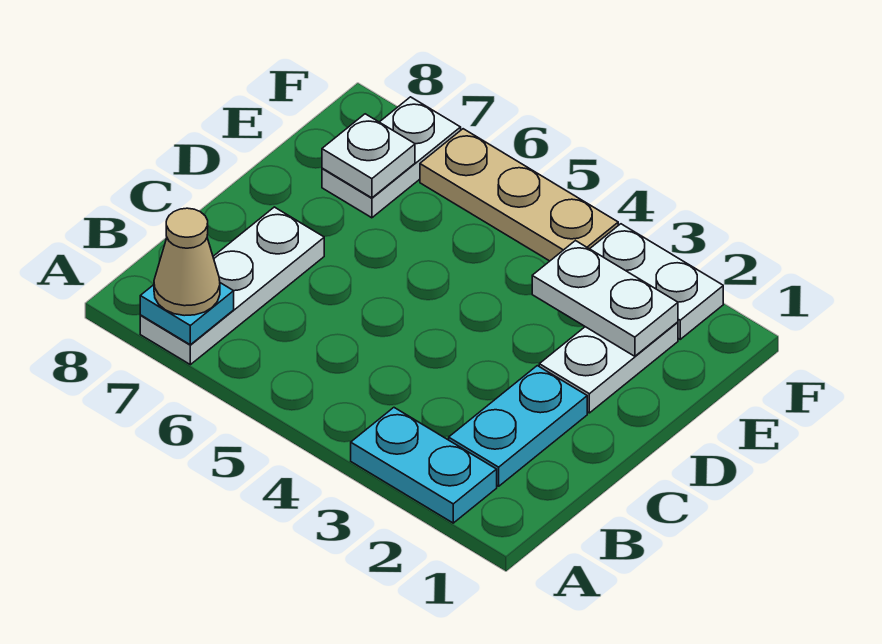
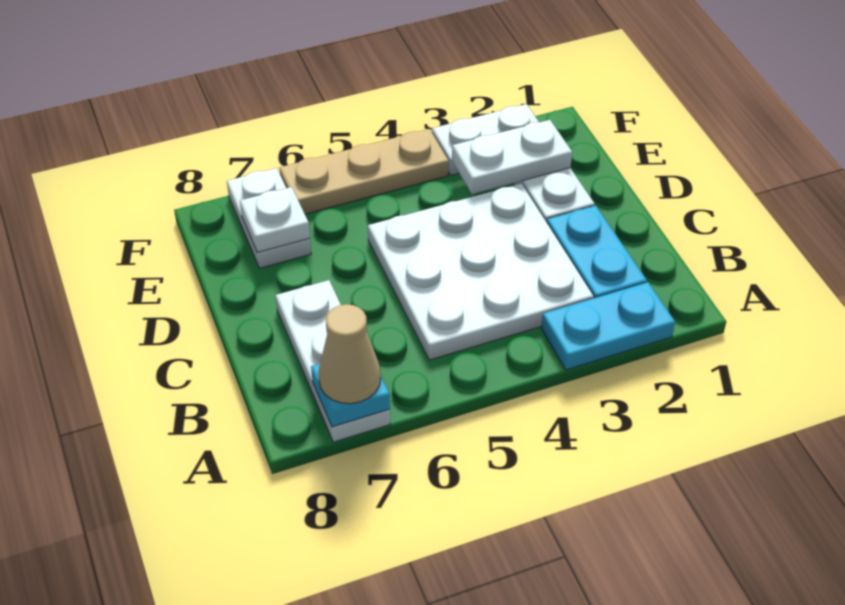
none -> white plate B3:D5 level 1

